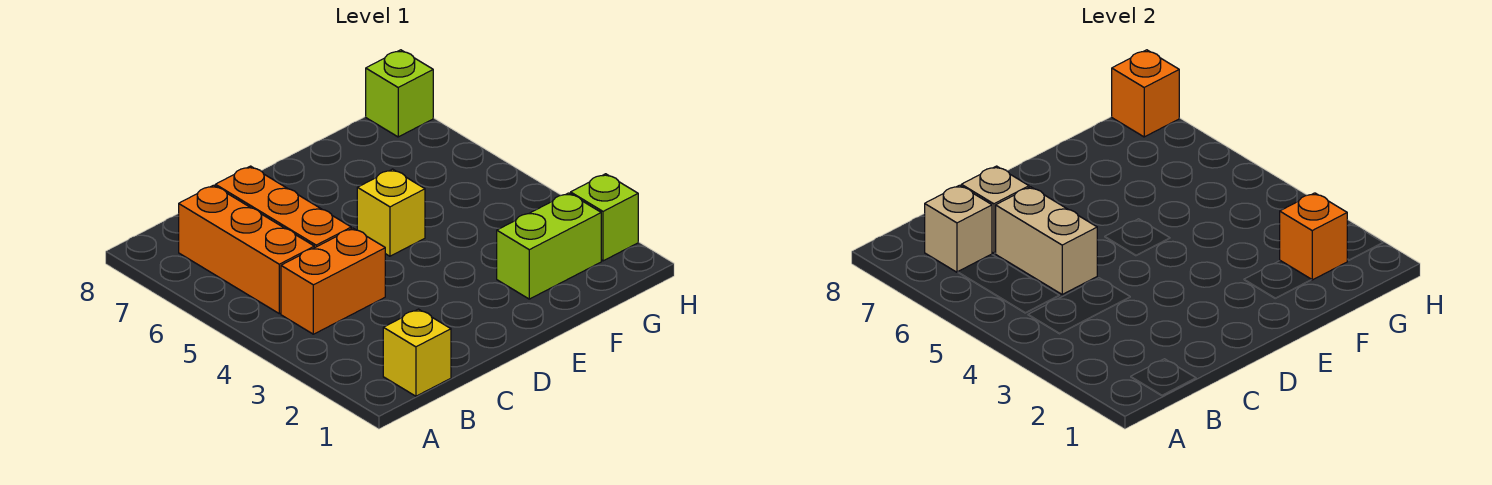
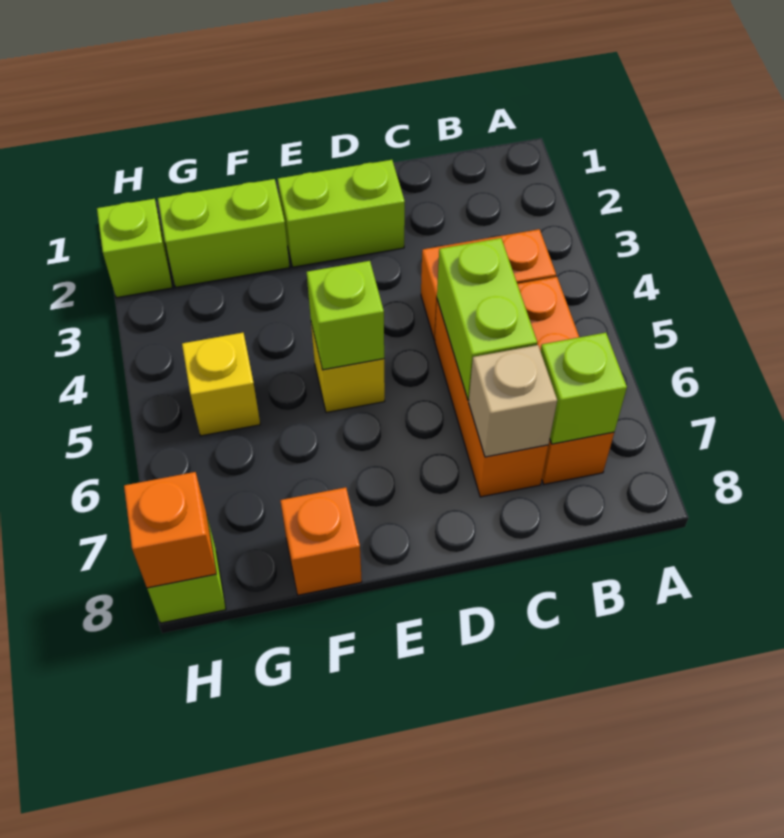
yellow brick B1 level 1 -> yellow brick G5 level 1
tan brick B7 level 2 -> lime brick B7 level 2
tan brick C5:C6 level 2 -> lime brick C5:C6 level 2
none -> lime brick D2:E2 level 1
none -> lime brick E5 level 2
orange brick G2 level 2 -> orange brick F8 level 1

